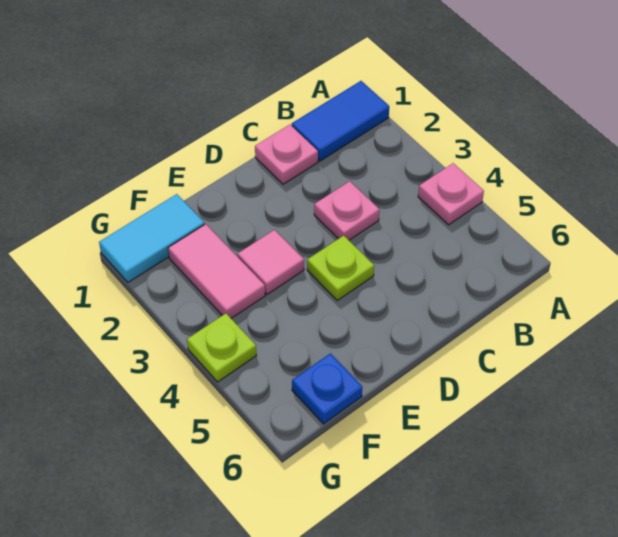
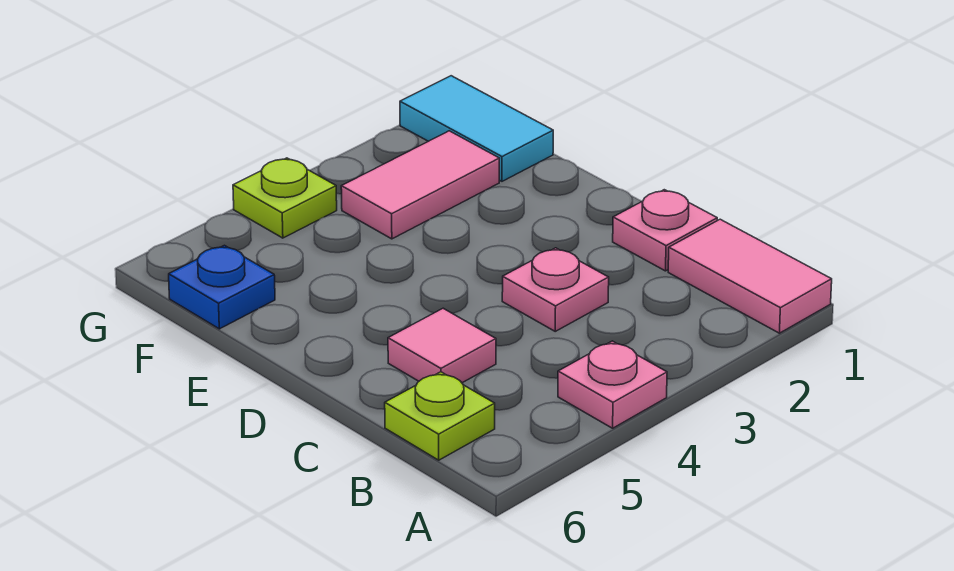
blue tile A1:B1 level 1 -> pink tile A1:B1 level 1
lime plate D4 level 1 -> lime plate B6 level 1
pink tile E3 level 1 -> pink tile C5 level 1

